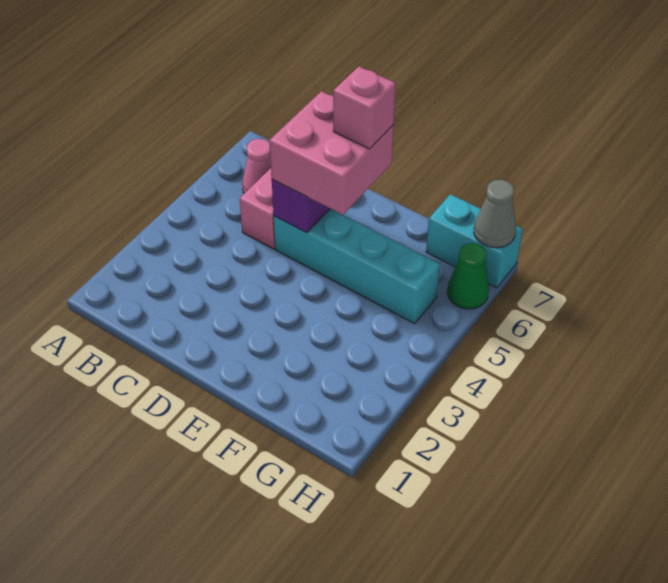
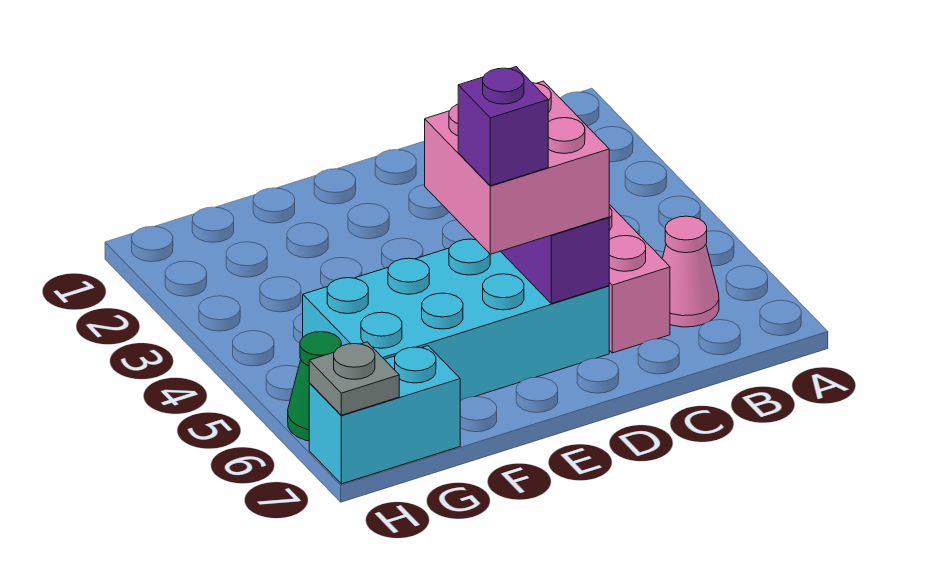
cyan brick D5:G5 level 1 -> cyan brick D5:G6 level 1
pink brick E6 level 4 -> purple brick E6 level 4
grey cone H7 level 2 -> grey plate H7 level 2

